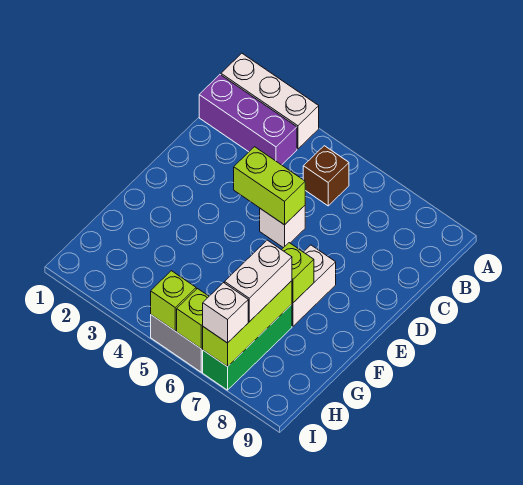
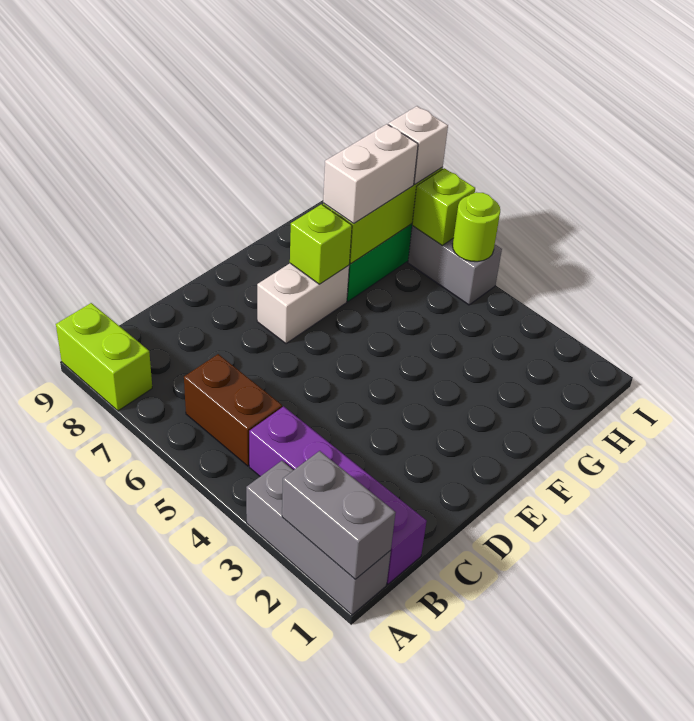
white brick A1:A3 level 1 -> grey brick A1:A3 level 1
none -> grey brick A1:A2 level 2
purple brick B1:B3 level 1 -> purple brick B1:B4 level 1
brown brick B5 level 1 -> brown brick B5:B6 level 1
lime brick D4:D5 level 2 -> lime brick A8:A9 level 1
white brick D5 level 1 -> none
lime brick I5 level 2 -> lime round brick I5 level 2

